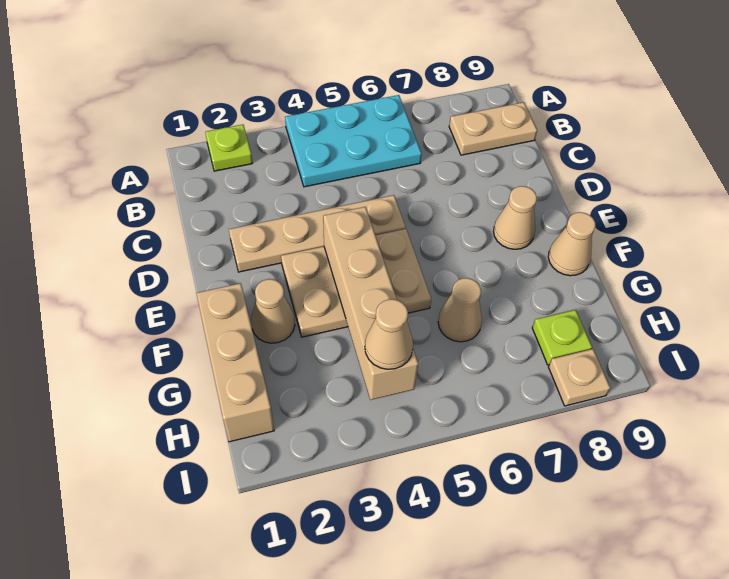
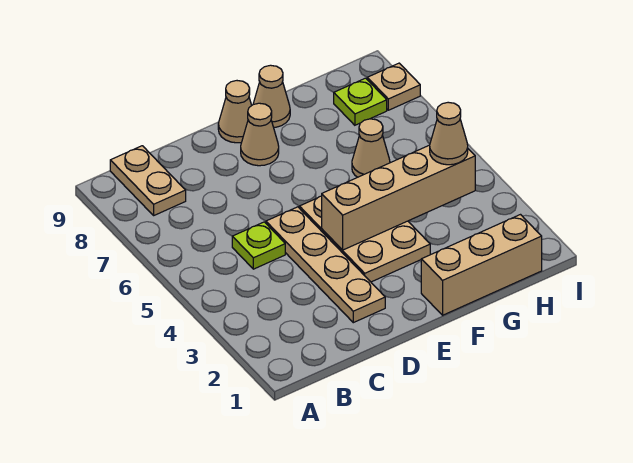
lime plate A2 level 1 -> lime plate C5 level 1
cyan plate A4:B6 level 1 -> none
tan cone F2 level 1 -> tan cone E9 level 1

